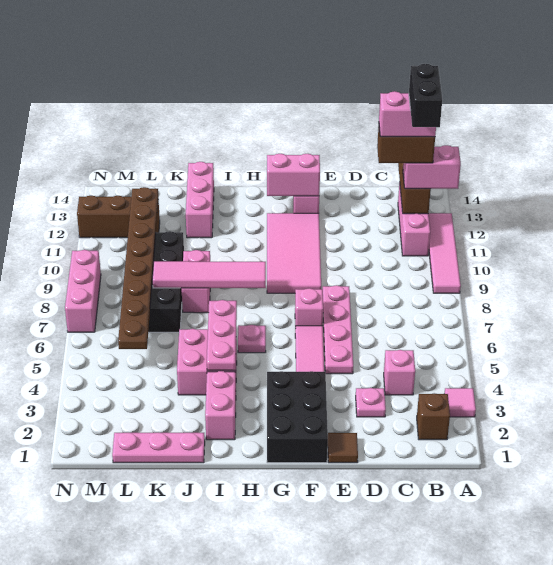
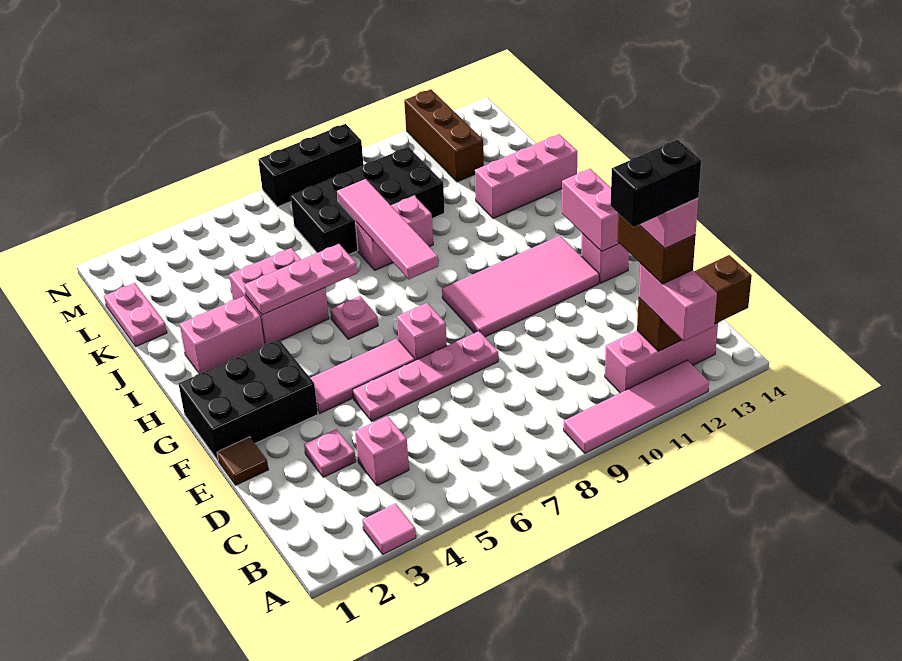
brown brick B2 level 1 -> none
pink plate J1:L1 level 1 -> pink plate K1:L1 level 1
brown plate L5:L12 level 2 -> none
pink brick N7:N9 level 1 -> black brick N7:N9 level 1

